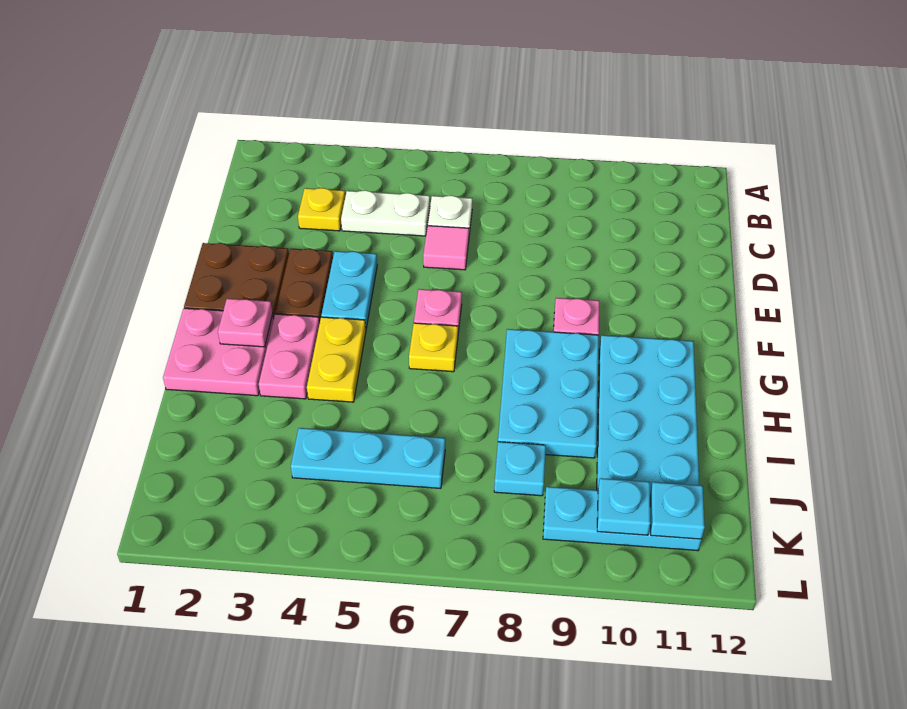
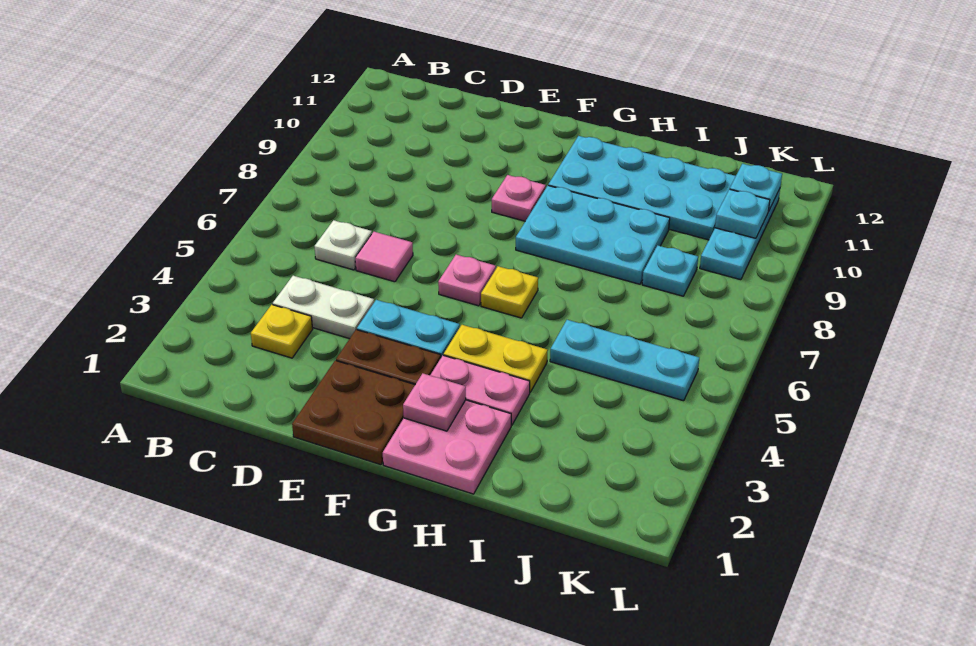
white plate C4:C5 level 1 -> white plate C4:D4 level 1
cyan plate J4:J6 level 1 -> cyan plate I5:K5 level 1

